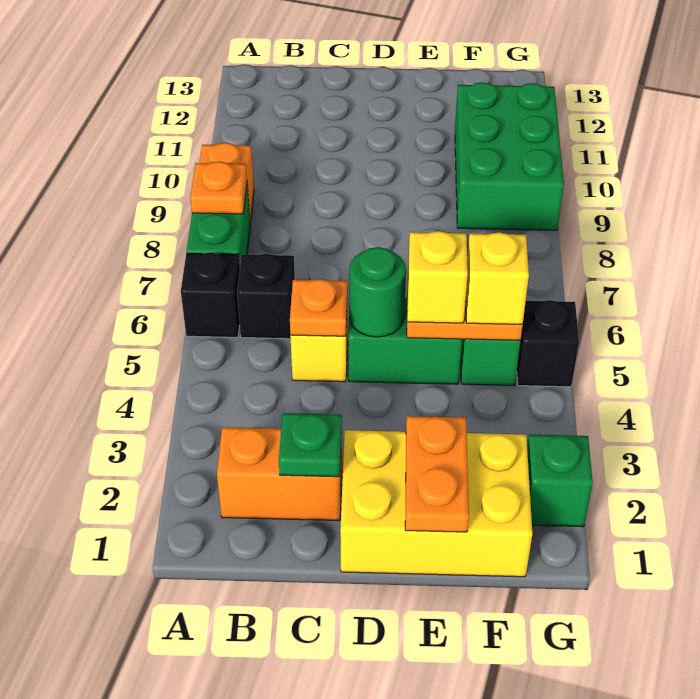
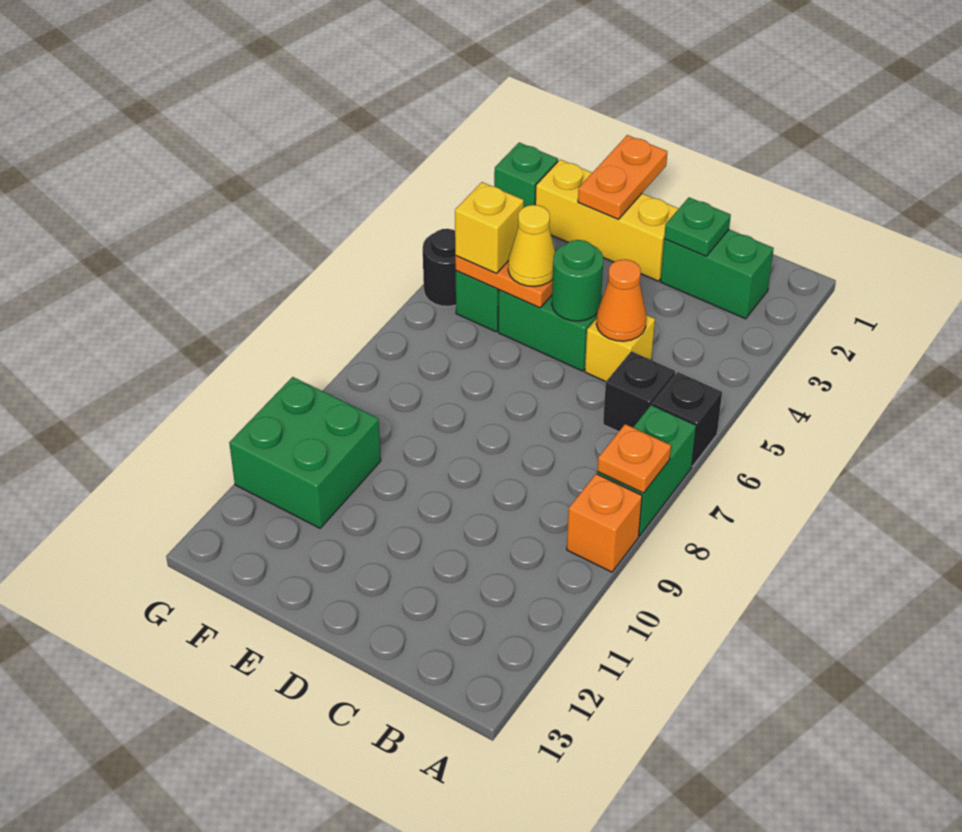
orange brick B2:C2 level 1 -> green brick B2:C2 level 1
orange plate C5 level 2 -> orange cone C5 level 2
yellow brick D1:F2 level 1 -> yellow brick D2:F2 level 1
yellow brick E5 level 3 -> yellow cone E5 level 3
green brick F9:G11 level 1 -> green brick F10:G11 level 1
black brick G5 level 1 -> black round brick G5 level 1

